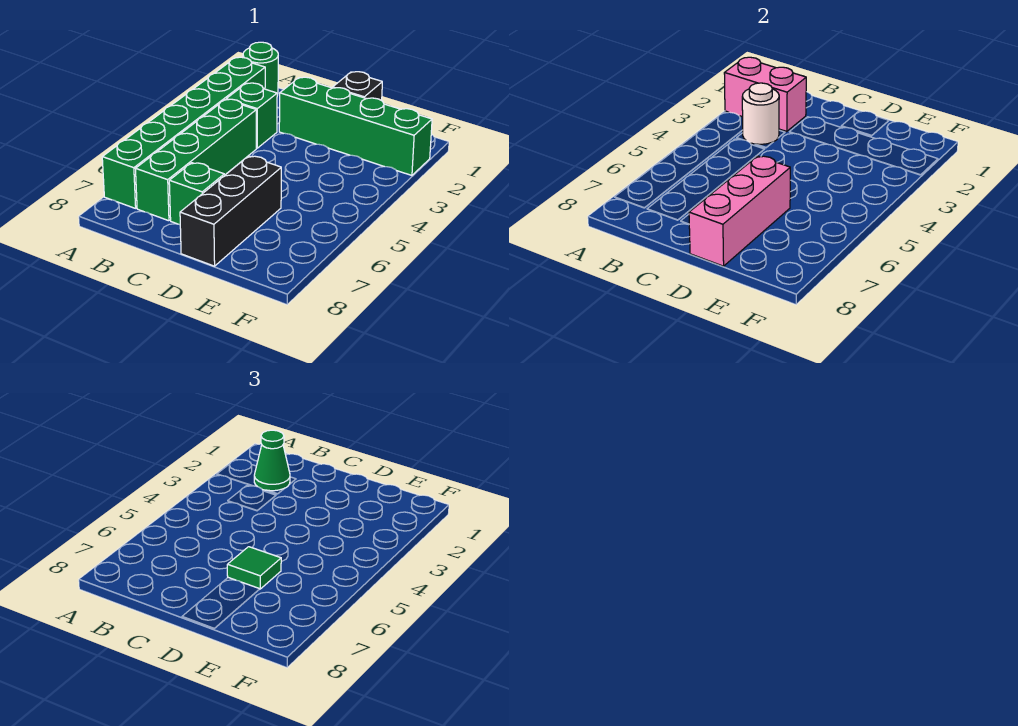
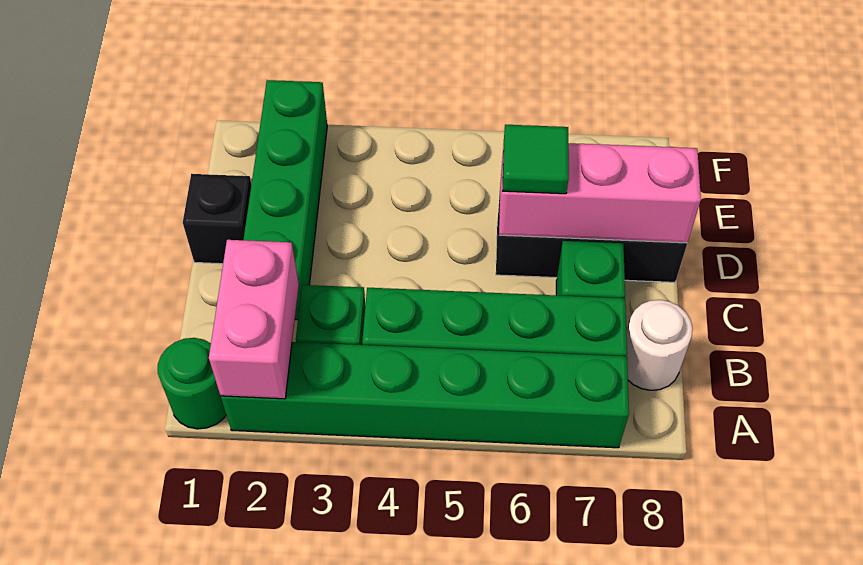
green cone B2 level 3 -> none
white round brick B3 level 2 -> white round brick B8 level 1

